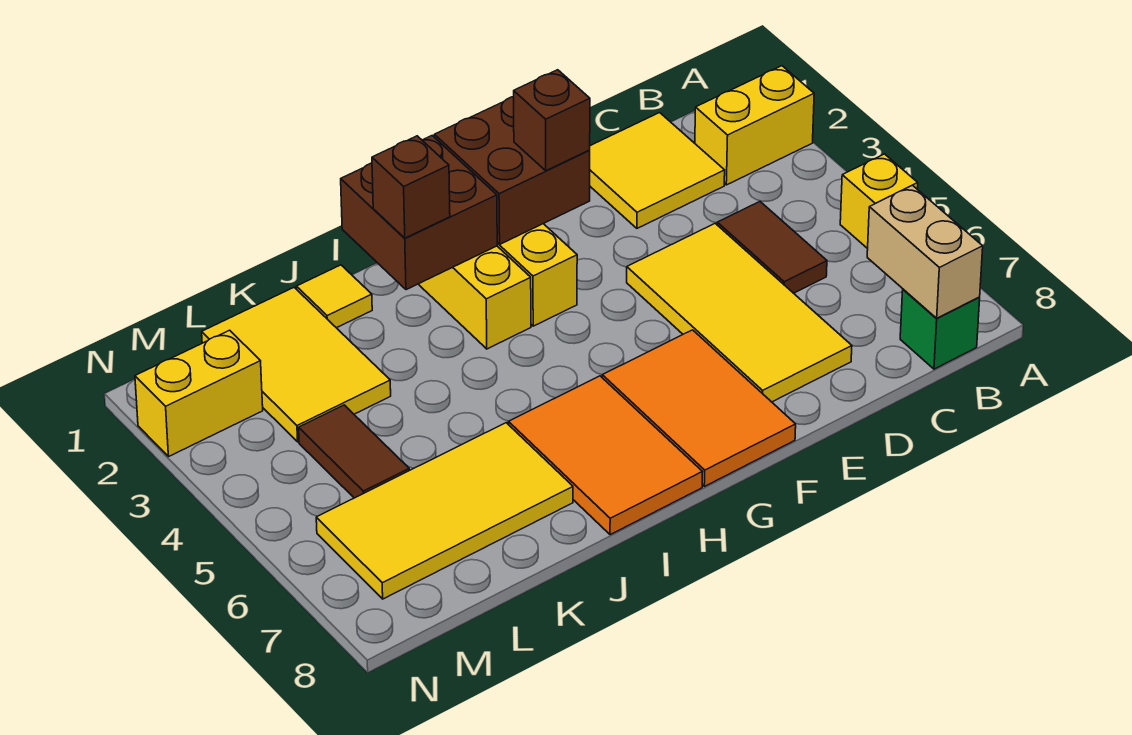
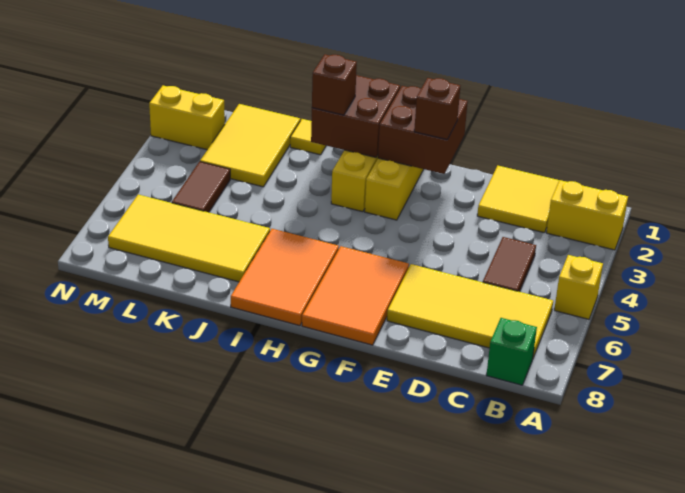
tan brick B7:B8 level 2 -> none
yellow tile D4:E7 level 1 -> yellow tile B6:E7 level 1

